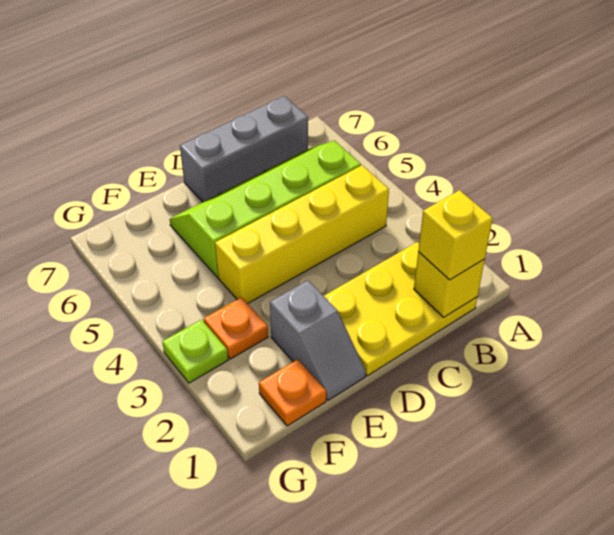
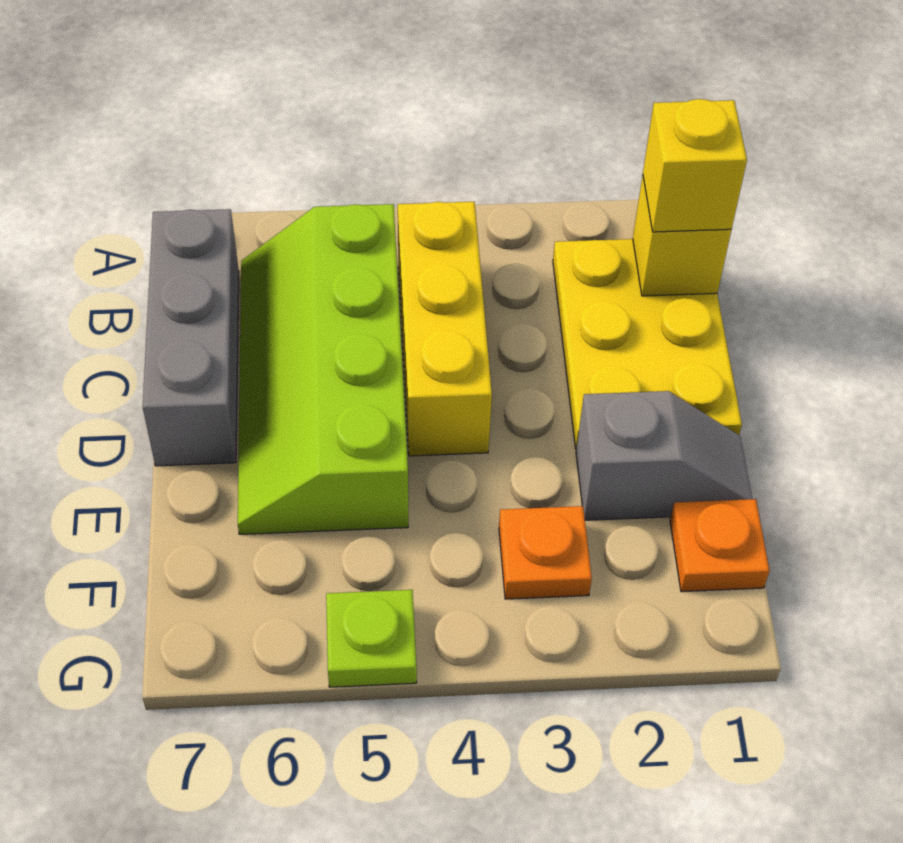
yellow brick B4:E4 level 1 -> yellow brick B4:D4 level 1
lime plate G3 level 1 -> lime plate G5 level 1

